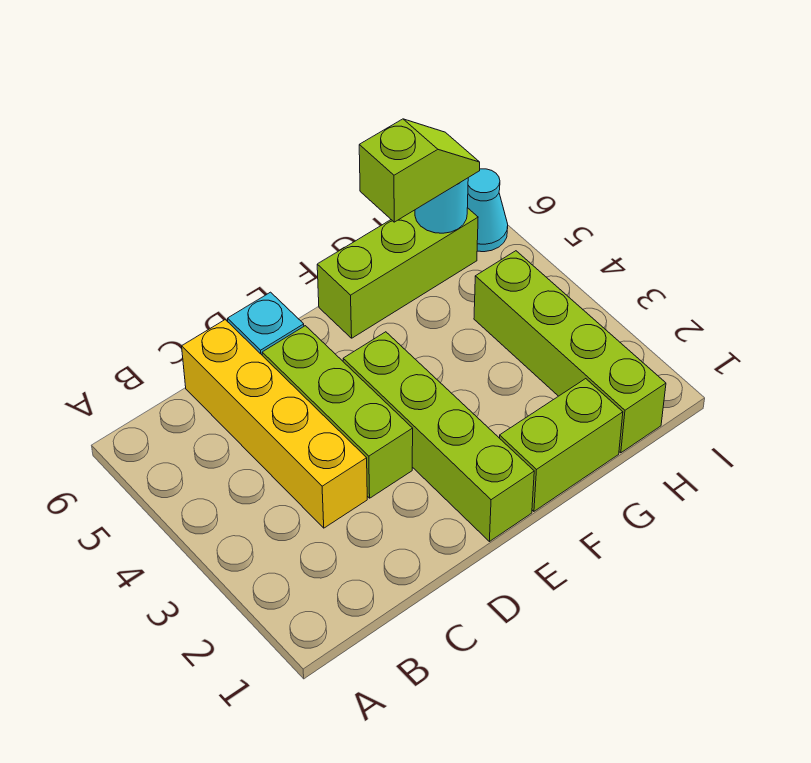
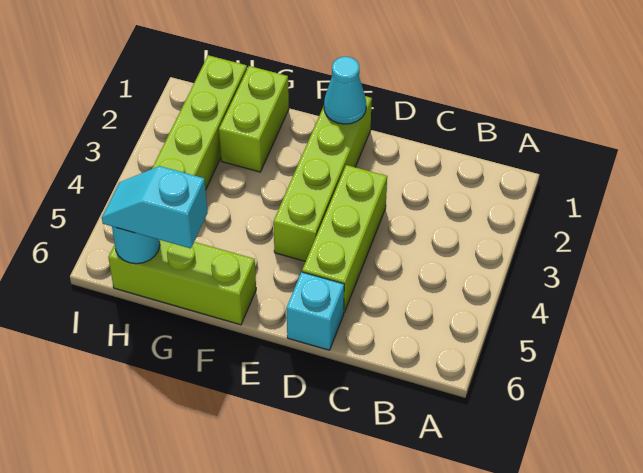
yellow brick C3:C6 level 1 -> none
lime brick F1:G1 level 1 -> lime brick G1:G2 level 1
lime slope G6:H6 level 3 top G -> cyan slope G6:H6 level 3 top G
cyan cone I6 level 1 -> cyan cone E1 level 2

